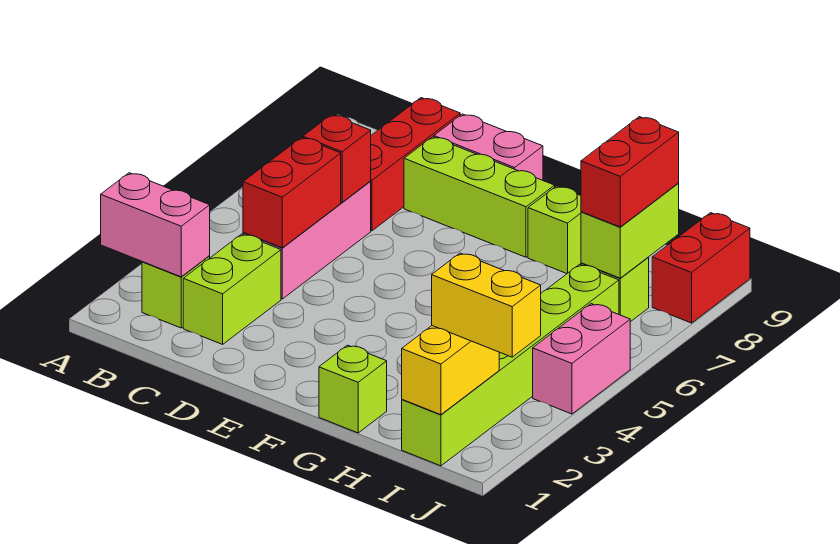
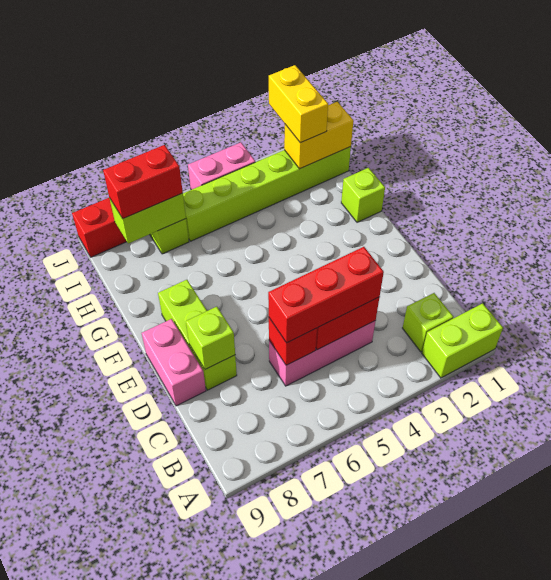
pink brick A2:B2 level 2 -> none
lime brick C2:C3 level 1 -> lime brick A1:A2 level 1
red brick C7:C9 level 1 -> red brick C4:C6 level 3
lime brick G8 level 1 -> lime brick D8 level 2

